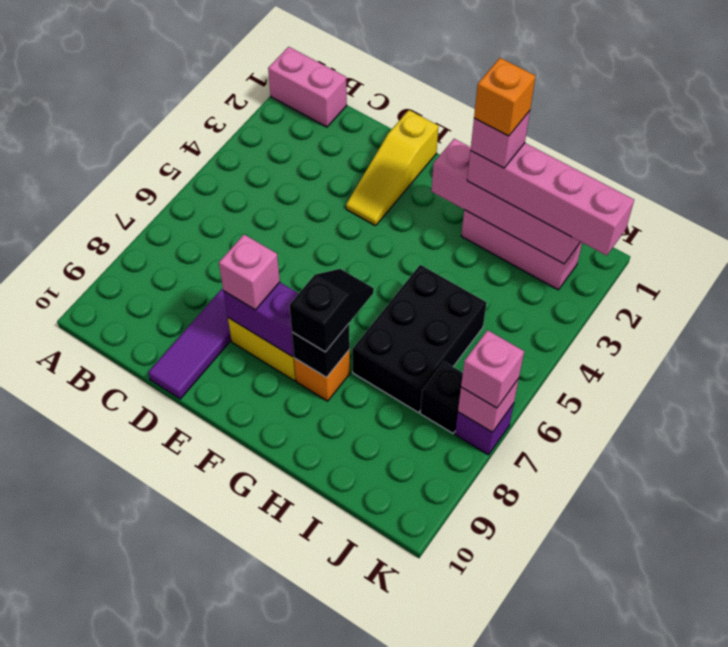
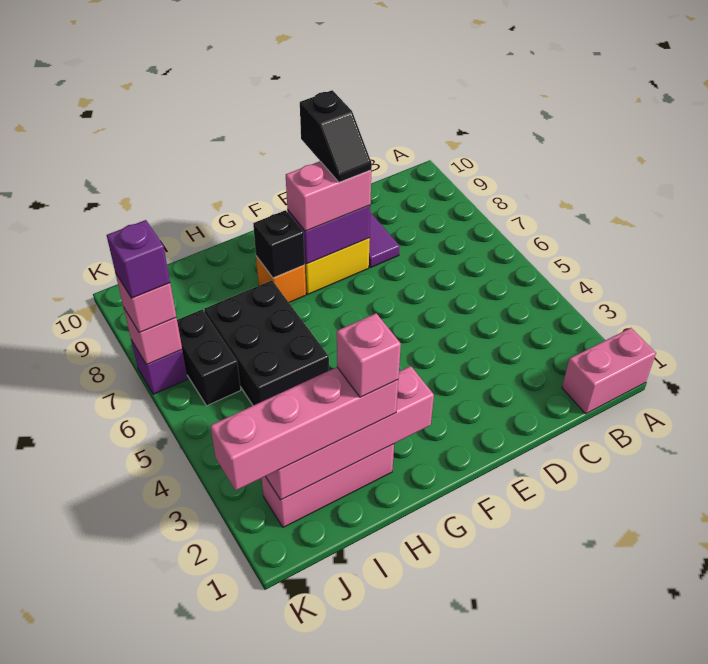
yellow slope E1:E3 level 1 top 1 -> none
pink brick E8 level 3 -> pink brick E8:F8 level 3
black slope G7:G8 level 3 top 8 -> black slope E8:E9 level 4 top 9
orange brick H2 level 5 -> none
black brick J7 level 1 -> black brick J6:J7 level 1
none -> purple brick K7 level 4

